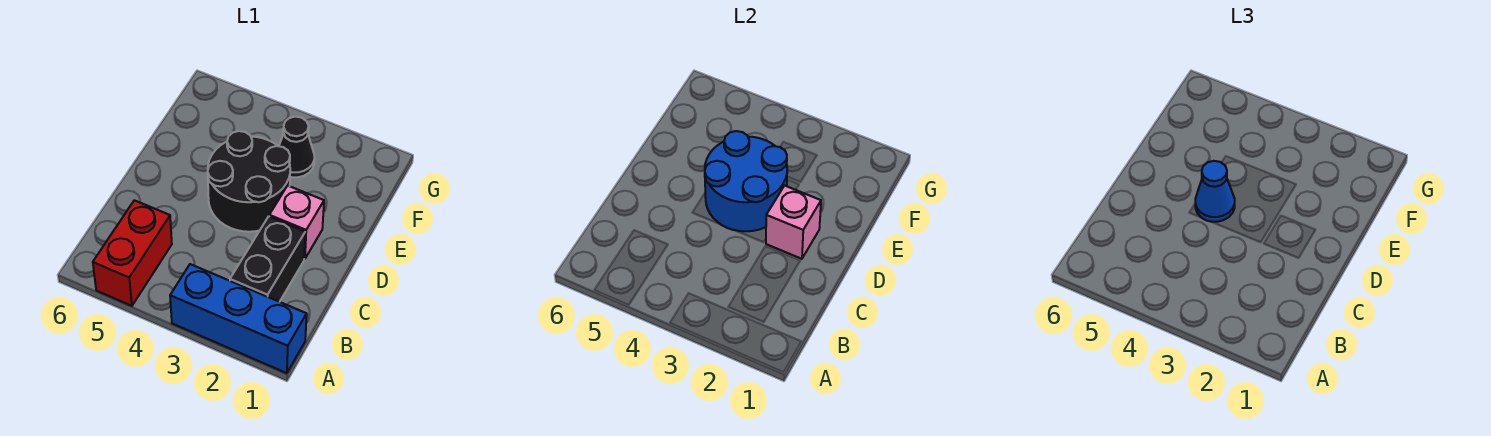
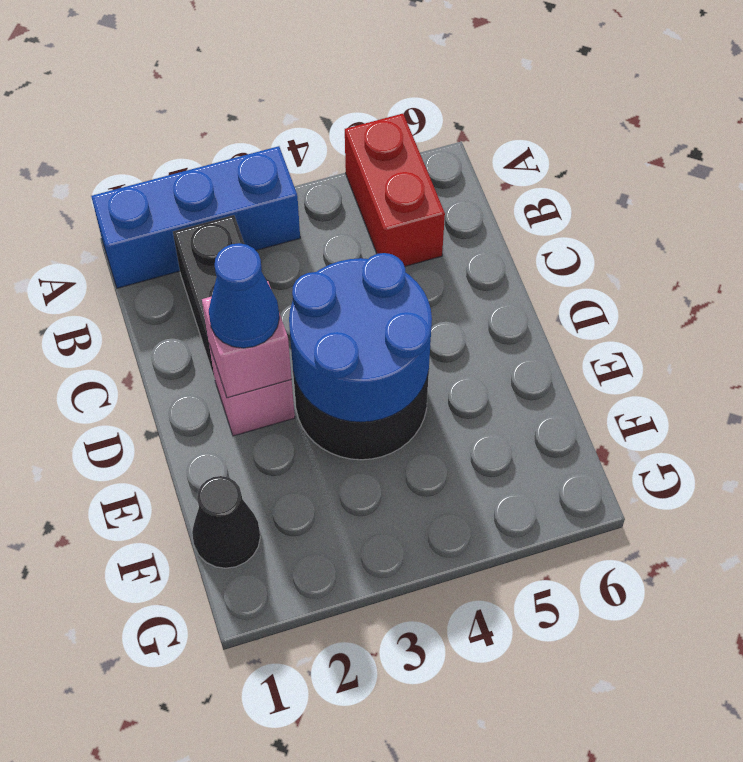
blue cone D4 level 3 -> blue cone D2 level 3
black cone F3 level 1 -> black cone F1 level 1

